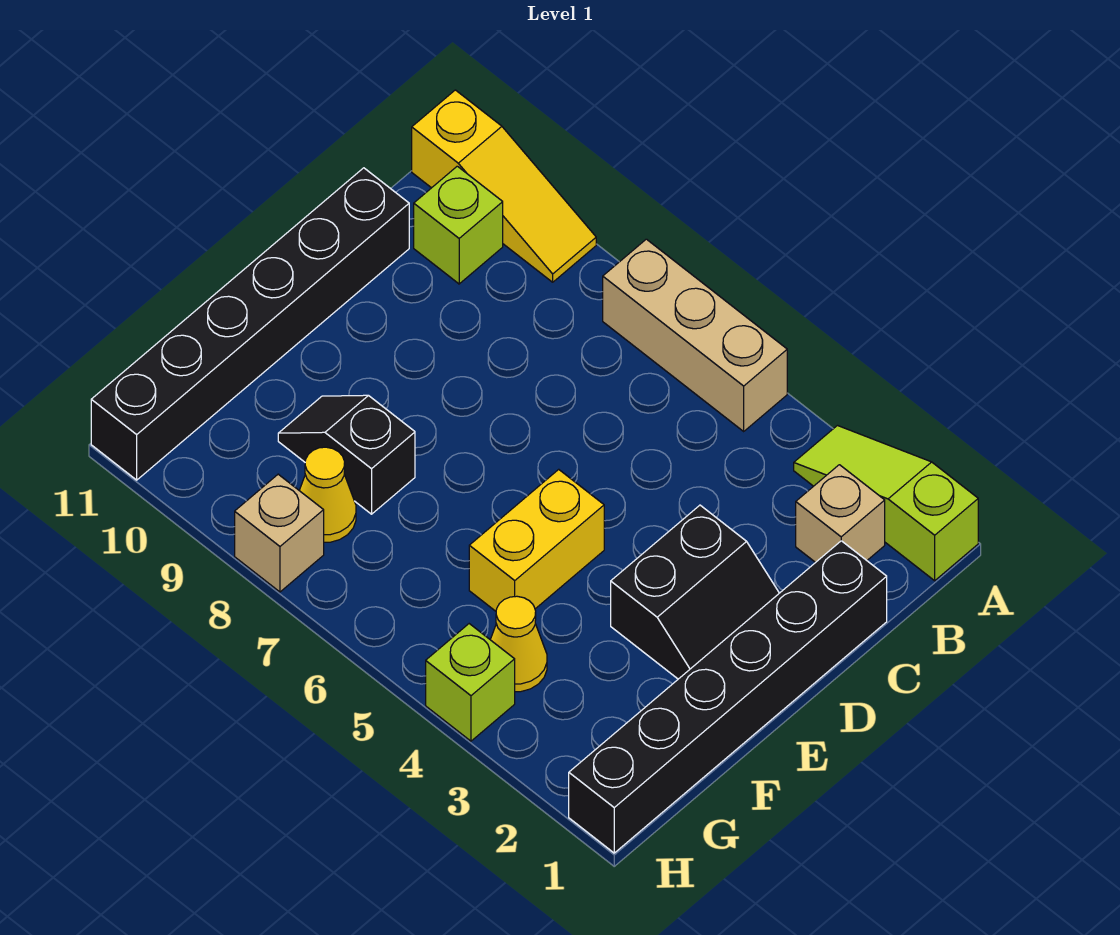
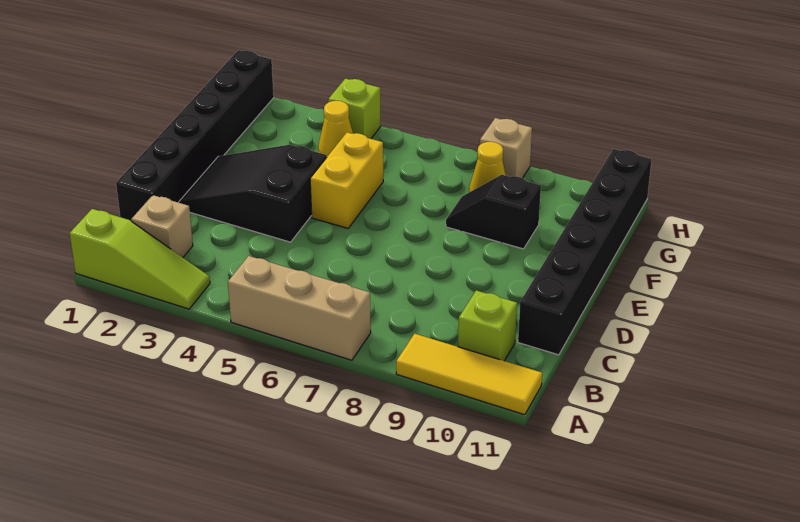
yellow slope A9:A11 level 1 top 11 -> yellow tile A9:A11 level 1
black slope D2:E3 level 1 top 3 -> black slope D2:E4 level 1 top 4
black slope F8:F9 level 1 top 8 -> black slope F8:F9 level 1 top 9

